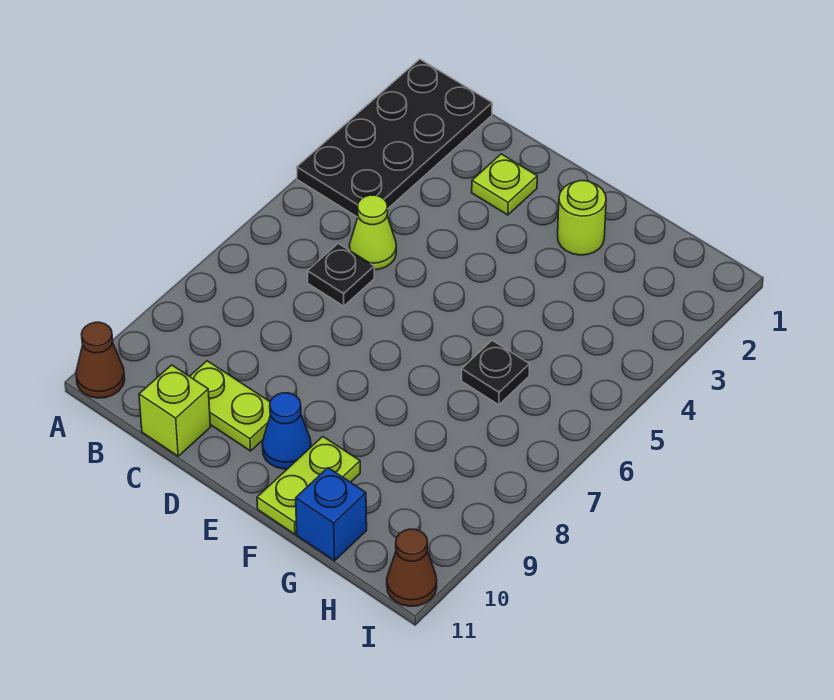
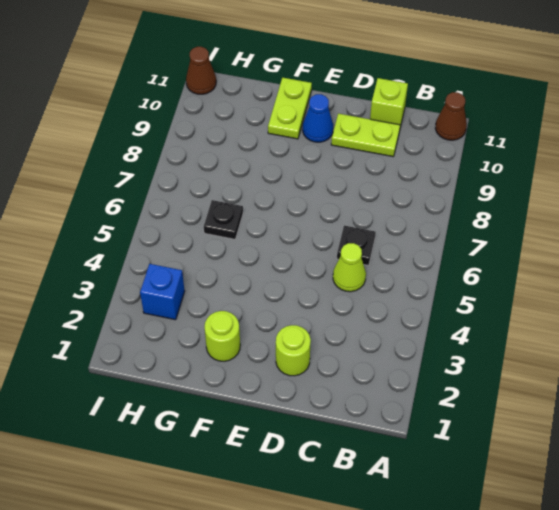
black plate A1:B4 level 1 -> none
lime plate D2 level 1 -> lime round brick D2 level 1
blue brick G11 level 1 -> blue brick H3 level 1

